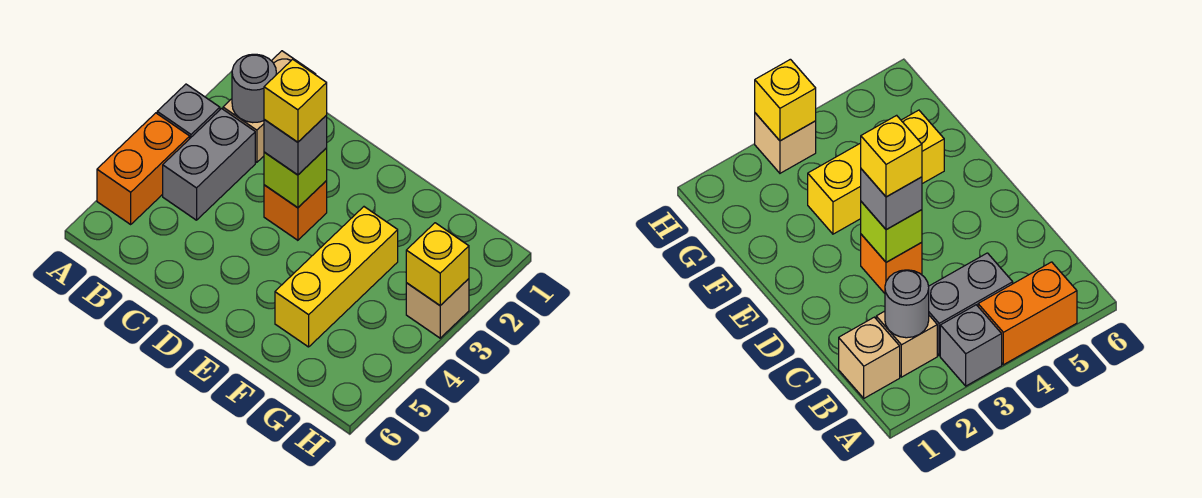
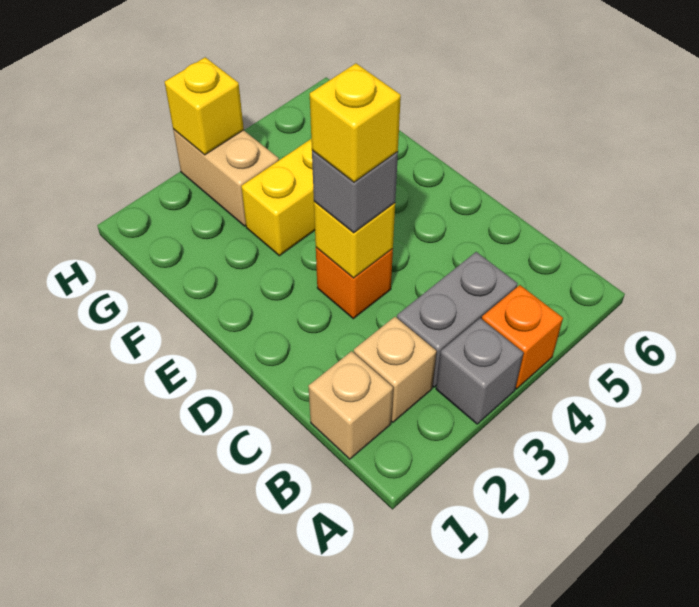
orange brick A4:A5 level 1 -> orange brick A4 level 1
grey round brick B2 level 2 -> none
lime brick D3 level 2 -> yellow brick D3 level 2
tan brick H3 level 1 -> tan brick G3:H3 level 1

